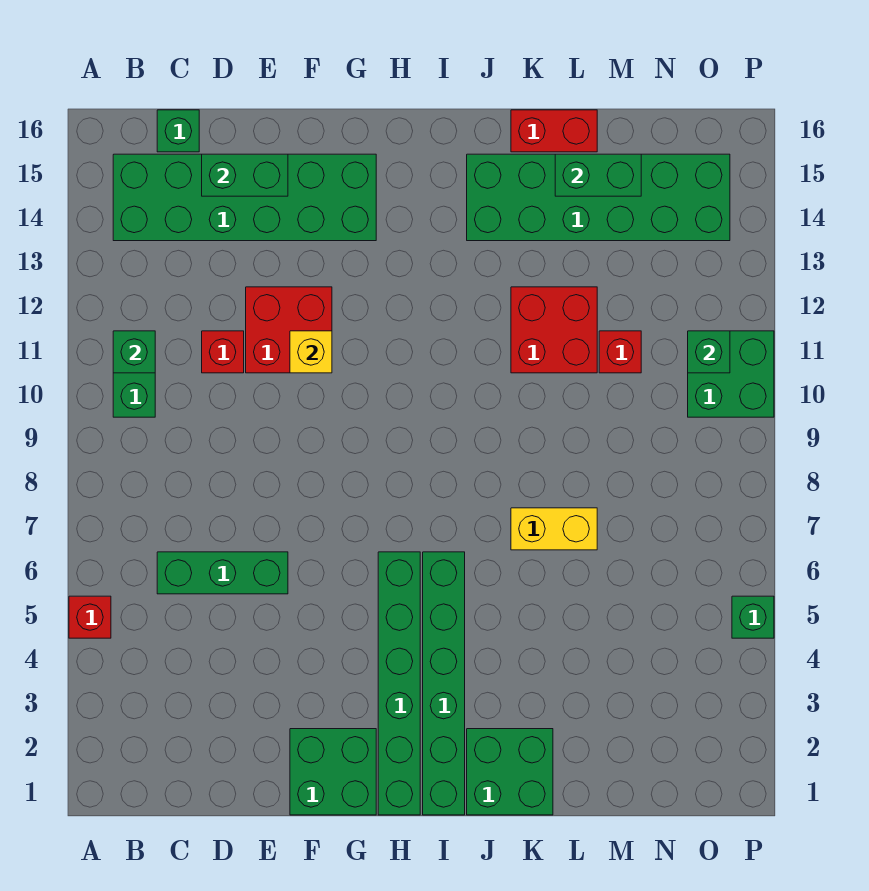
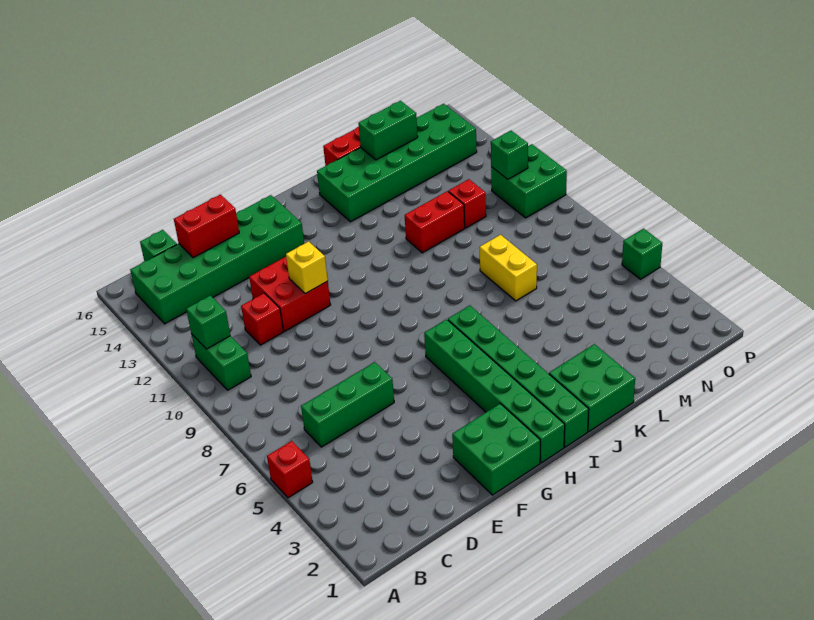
green brick D15:E15 level 2 -> red brick D15:E15 level 2
yellow brick K7:L7 level 1 -> yellow brick L7:L8 level 1
red brick K11:L12 level 1 -> red brick K11:L11 level 1

